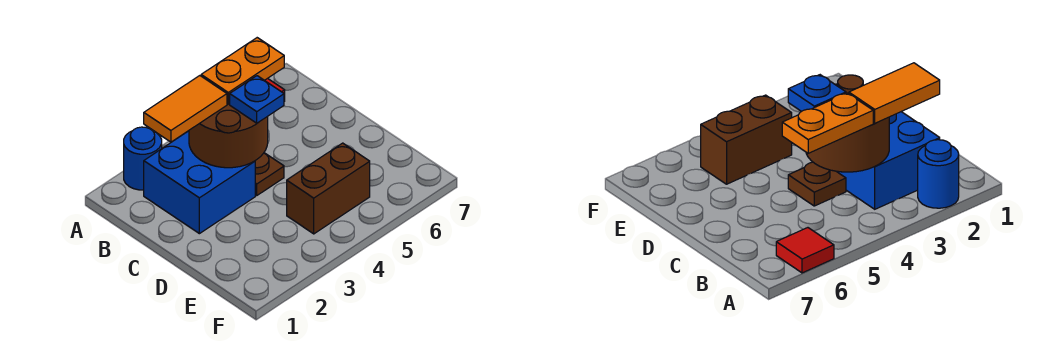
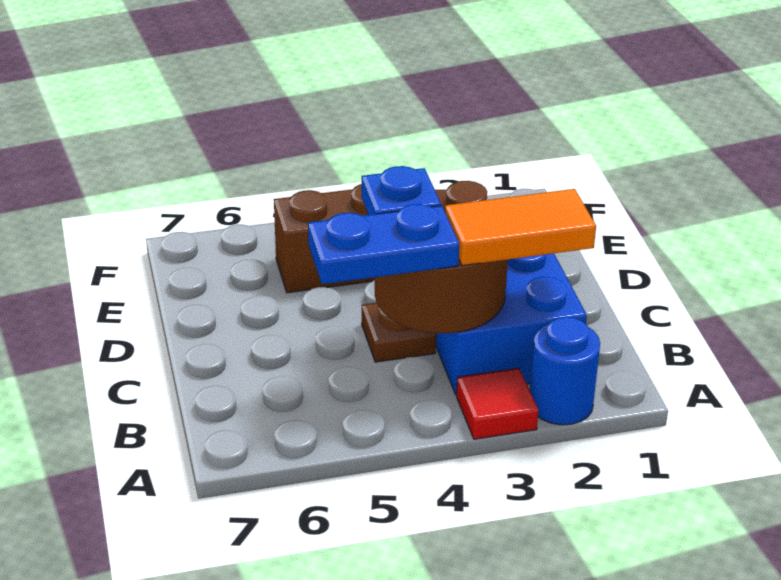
red tile A6 level 1 -> red tile A3 level 1
orange plate B4:B5 level 3 -> blue plate B4:B5 level 3

